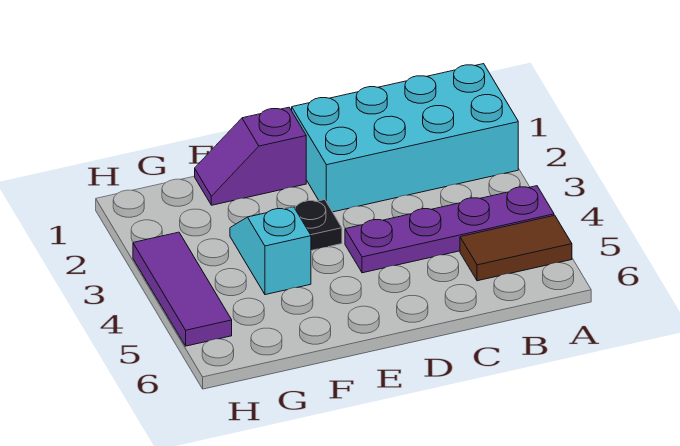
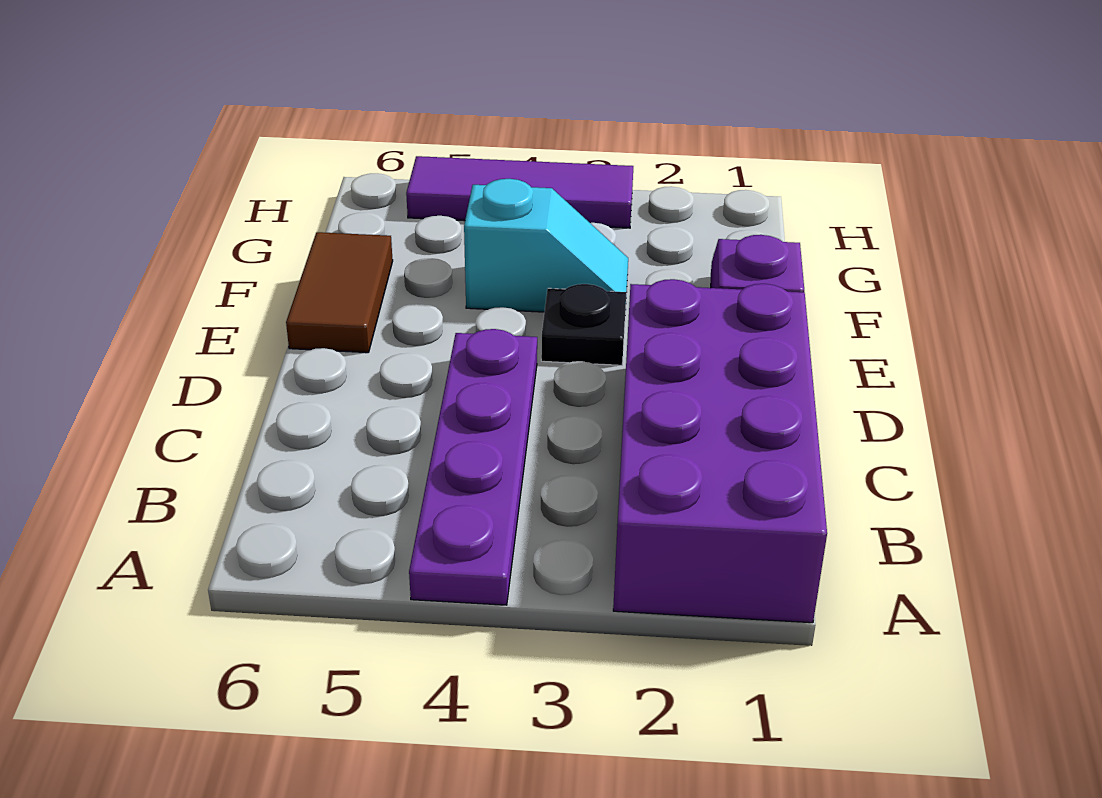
cyan brick A1:D2 level 1 -> purple brick A1:D2 level 1
brown tile A5:B5 level 1 -> brown tile E6:F6 level 1

